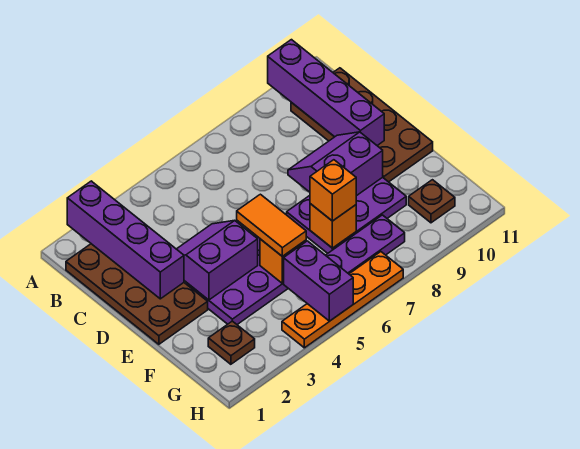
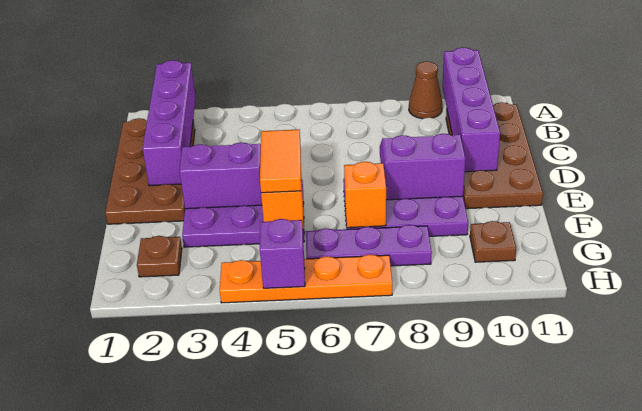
none -> brown cone A9 level 1
orange brick F7 level 3 -> none
purple brick G5:H5 level 2 -> purple brick H5 level 2

